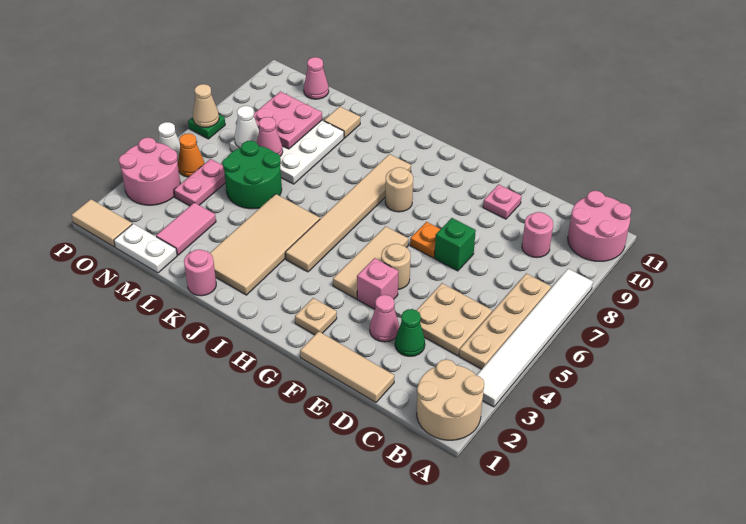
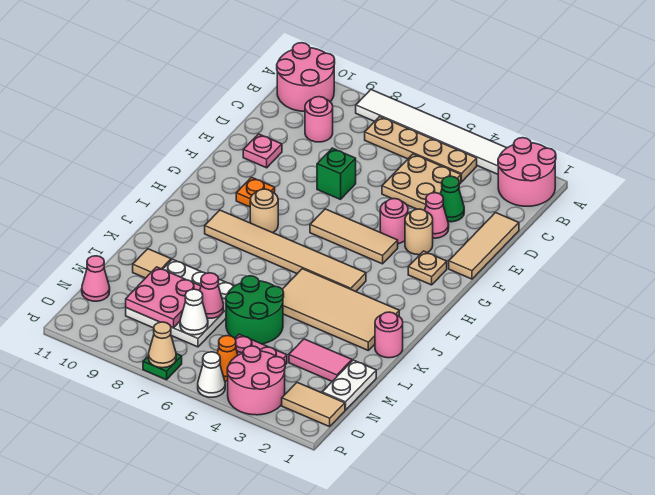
tan round brick A1:B2 level 1 -> pink round brick A1:B2 level 1
pink brick F4 level 1 -> pink round brick F4 level 1
tan round brick F5 level 1 -> tan round brick F3 level 1
orange plate F7 level 1 -> orange plate G9 level 1
tan tile O1:P1 level 1 -> tan tile O1:O2 level 1

